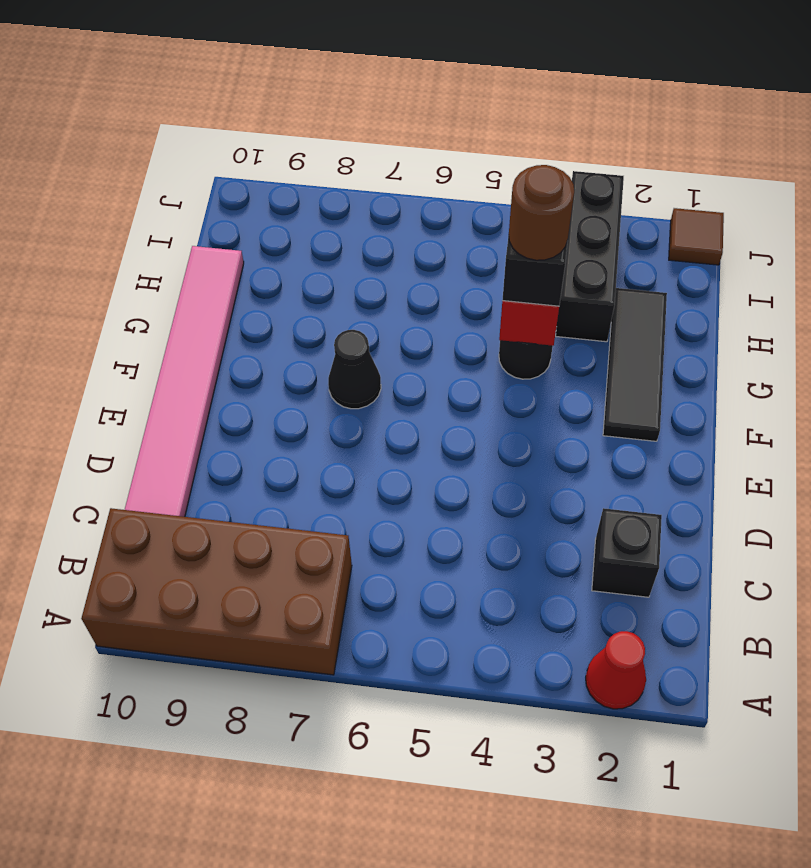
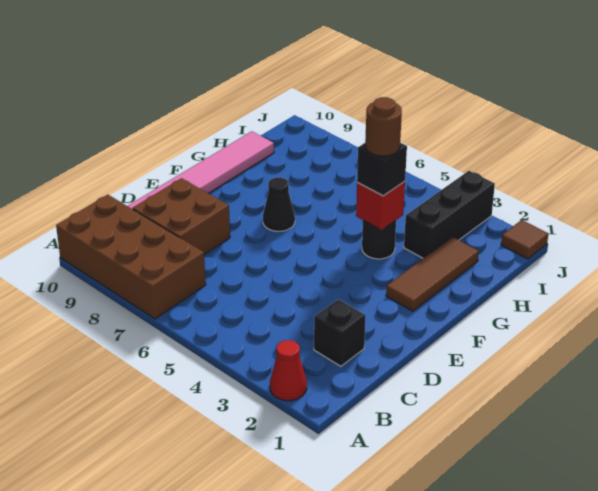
none -> brown brick C8:D9 level 1
black tile F2:H2 level 1 -> brown tile F2:H2 level 1

